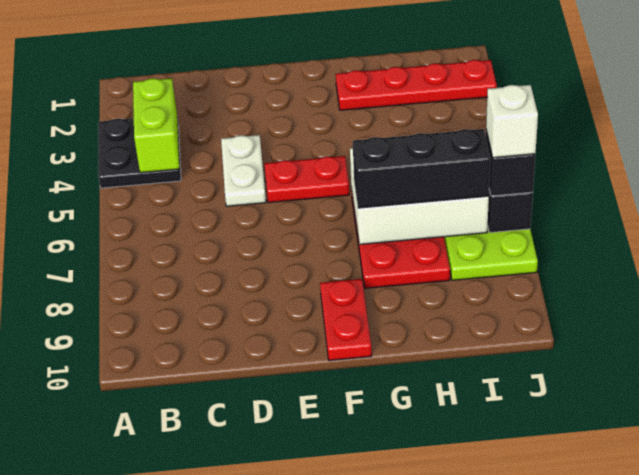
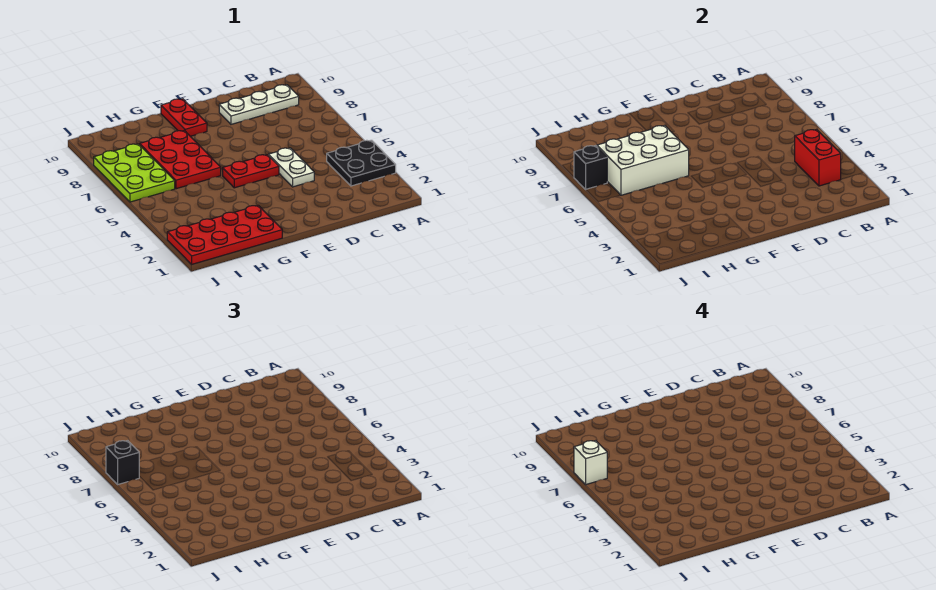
lime brick B3:B4 level 2 -> red brick B3:B4 level 2
none -> white plate B9:D9 level 1
red plate G2:J2 level 1 -> red plate G1:J2 level 1
black brick G7:I7 level 3 -> none

